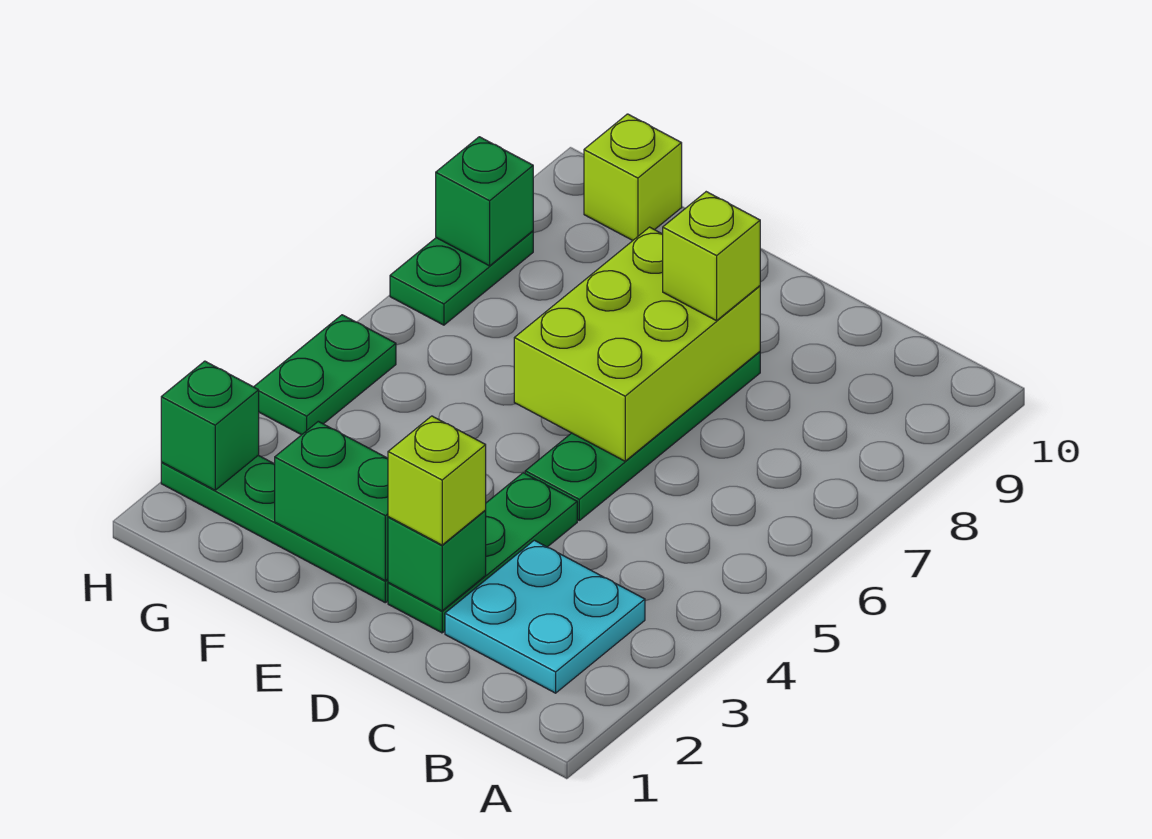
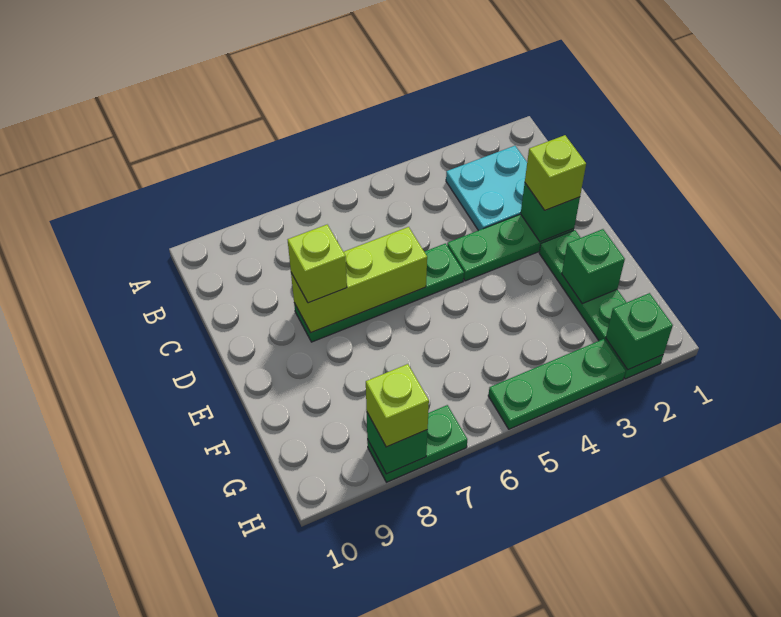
lime brick D6:E8 level 2 -> lime brick D6:D8 level 2
green brick E2:F2 level 2 -> green brick F2 level 2
lime brick G10 level 1 -> lime brick H8 level 3
green plate H4:H5 level 1 -> green plate H3:H5 level 1

